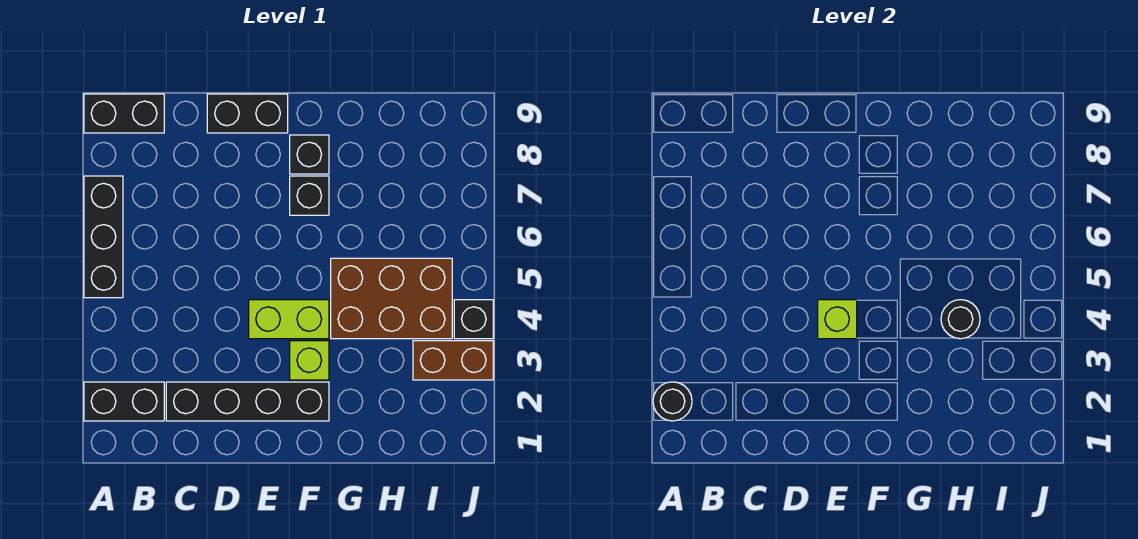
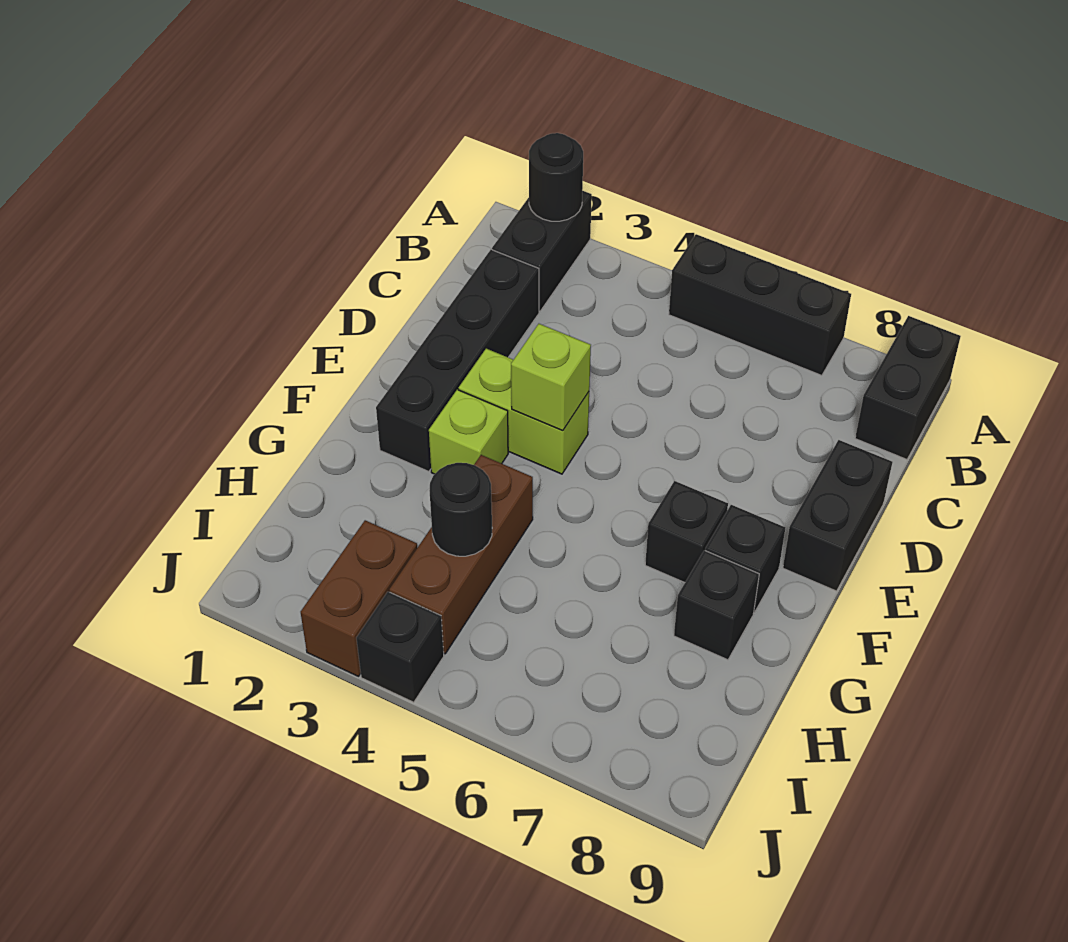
lime brick E4:F4 level 1 -> lime brick E3:E4 level 1
brown brick G4:I5 level 1 -> brown brick G4:I4 level 1
none -> black brick G8 level 1

